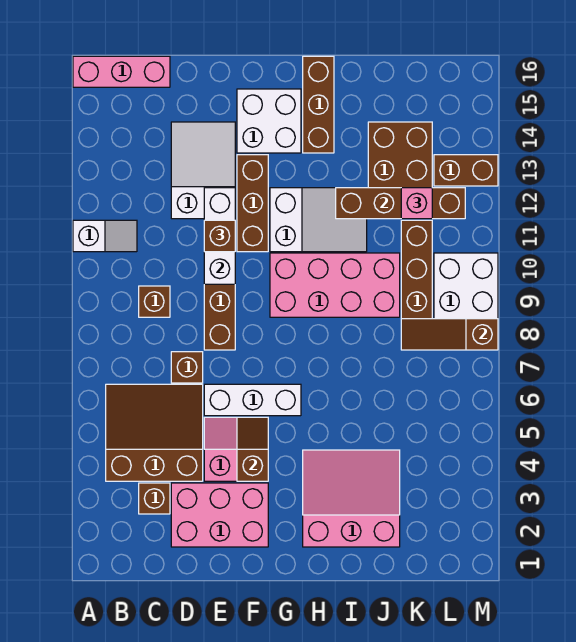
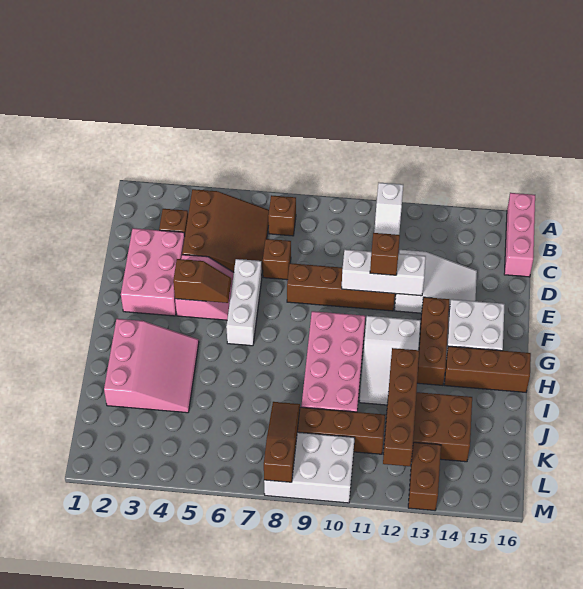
brown brick C9 level 1 -> brown brick B7 level 1
brown brick F11:F13 level 1 -> brown brick F13:H13 level 1
pink brick K12 level 3 -> none

